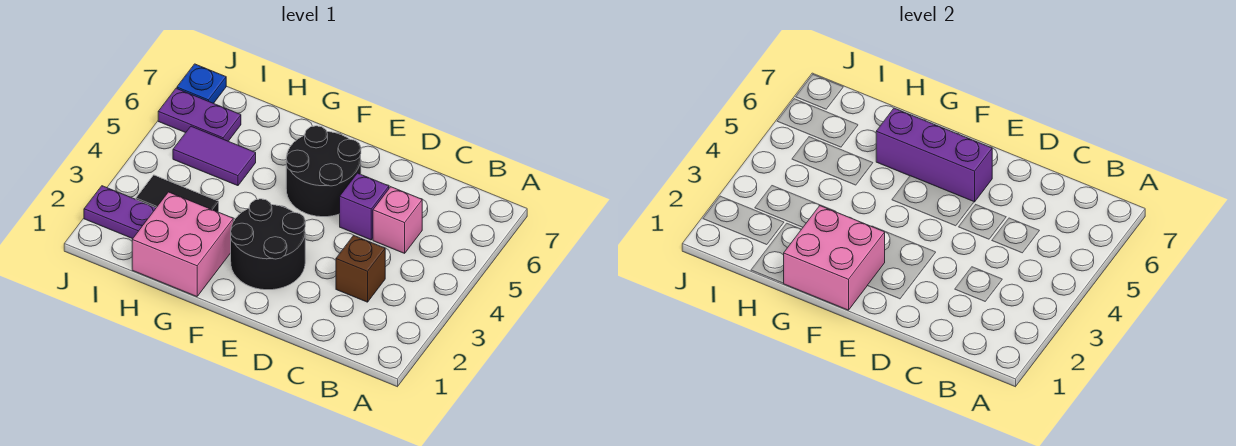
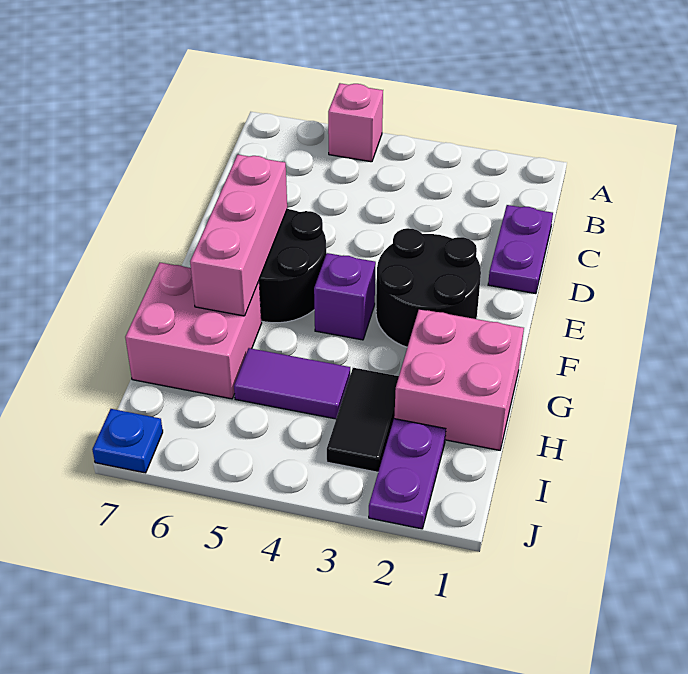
brown brick C3 level 1 -> none
pink brick C5 level 1 -> pink brick A5 level 1
purple brick D5 level 1 -> purple brick F4 level 1
purple brick E6:G6 level 2 -> pink brick E6:G6 level 2
pink brick F1:G2 level 2 -> pink brick G6:H7 level 1
purple tile H5:I5 level 1 -> purple tile H4:H5 level 1
purple plate I6:J6 level 1 -> purple plate C1:D1 level 1

